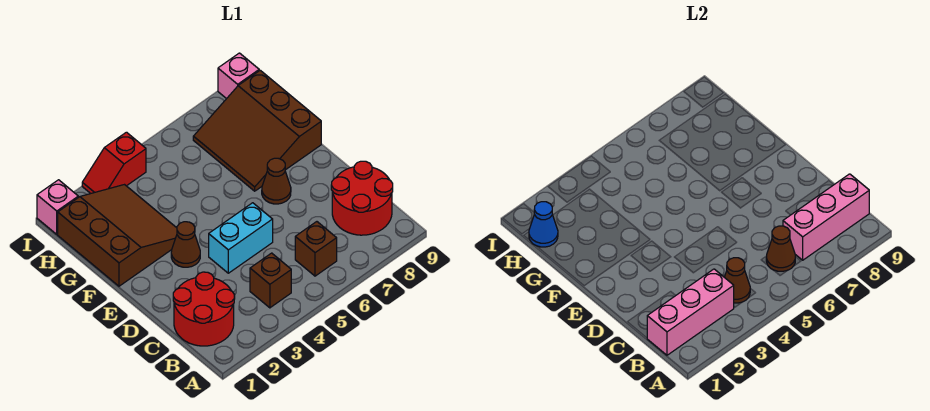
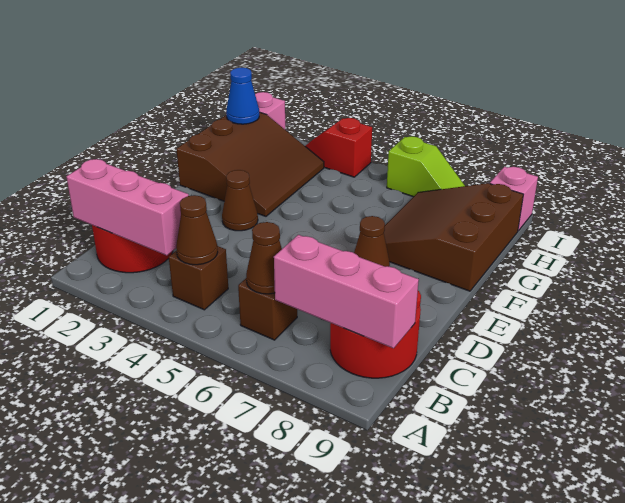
cyan brick D4:D5 level 1 -> none
none -> lime slope I6:I7 level 1 top 6

